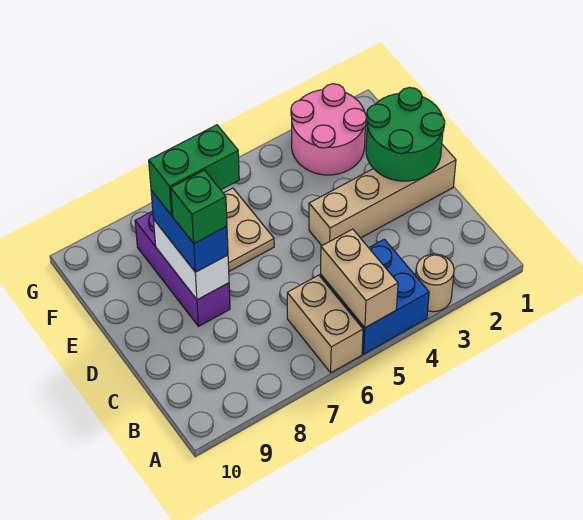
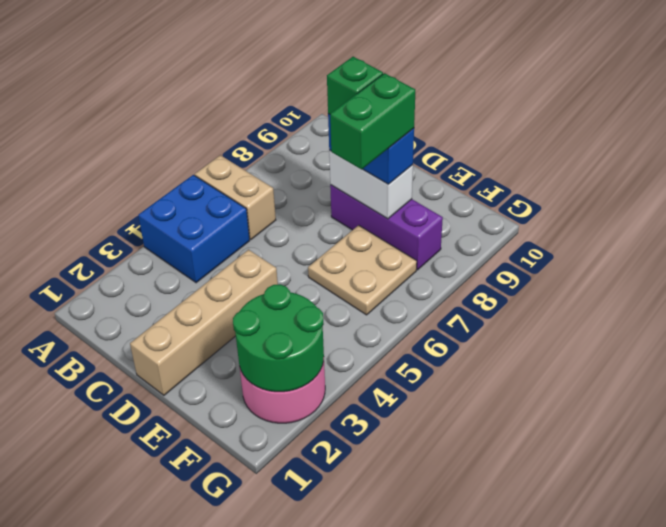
tan round brick A3 level 1 -> none
tan brick A5:B5 level 2 -> none
green round brick D1:E2 level 2 -> green round brick F2:G3 level 2

